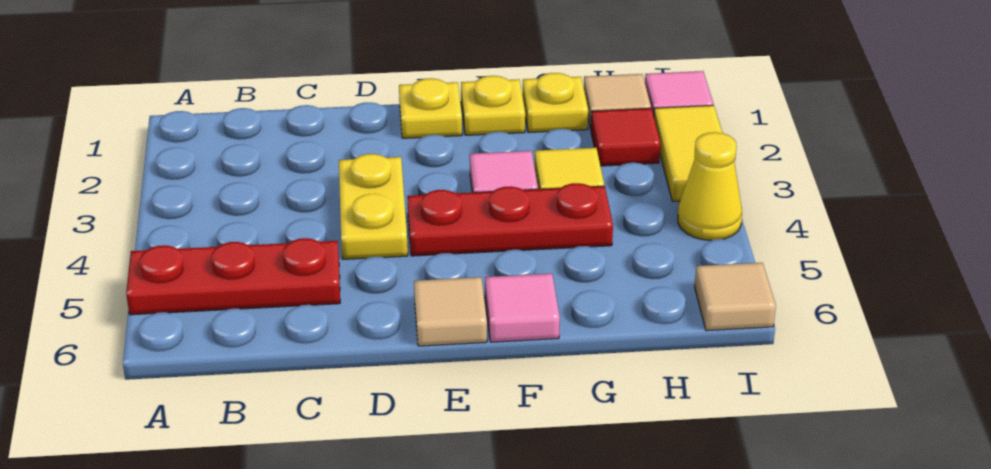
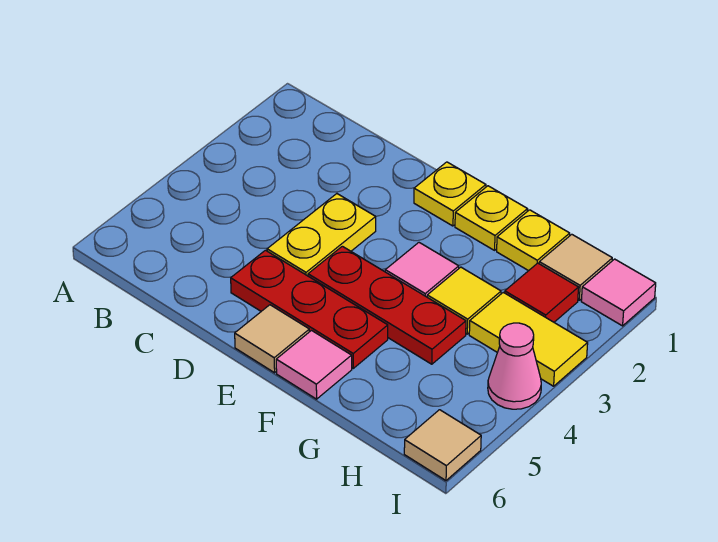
red plate A5:C5 level 1 -> red plate D5:F5 level 1
yellow tile I2:I3 level 1 -> yellow tile H3:I3 level 1
yellow cone I4 level 1 -> pink cone I4 level 1

